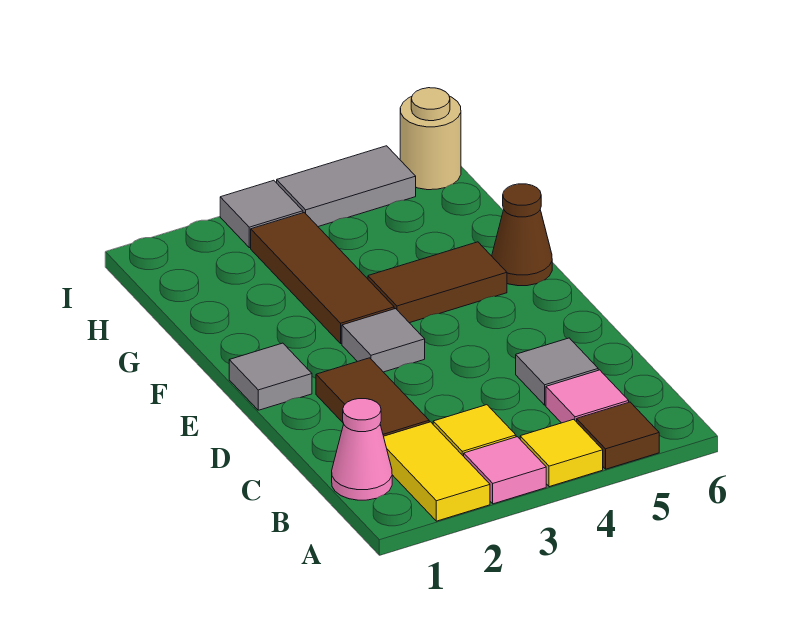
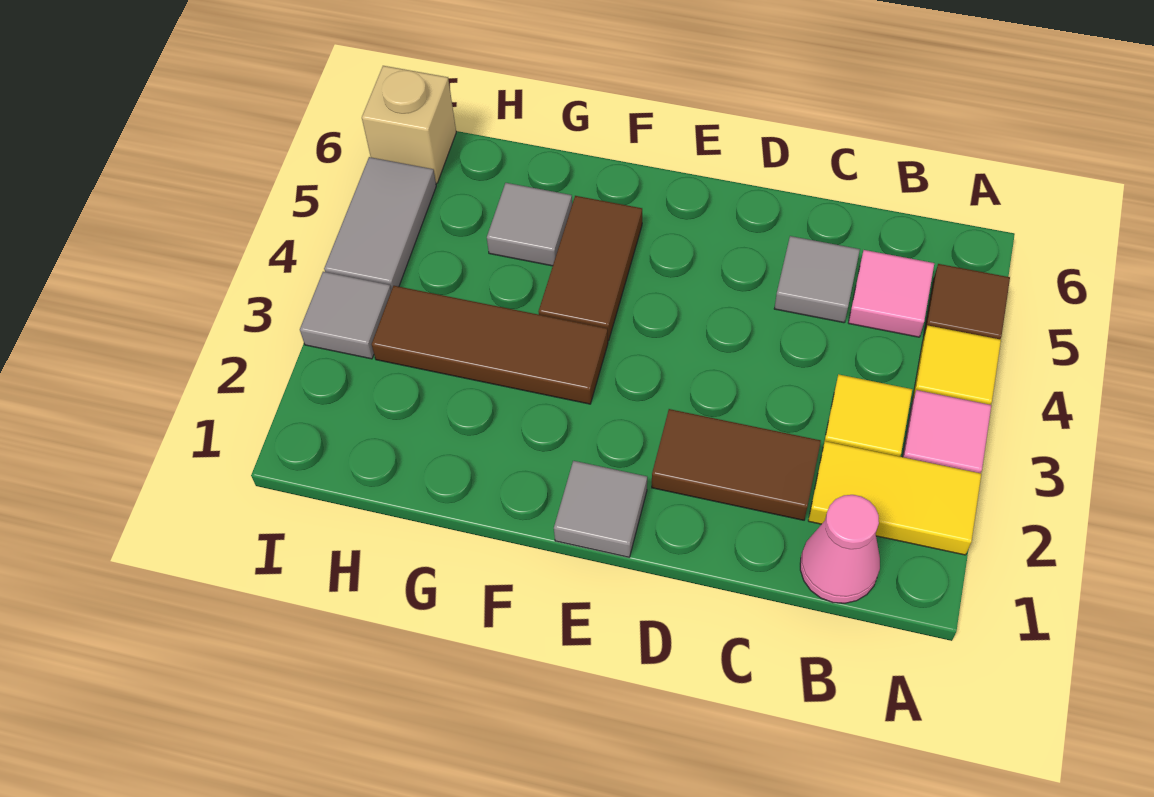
grey tile E3 level 1 -> grey tile G5 level 1
brown cone F6 level 1 -> none
tan round brick I6 level 1 -> tan brick I6 level 1

